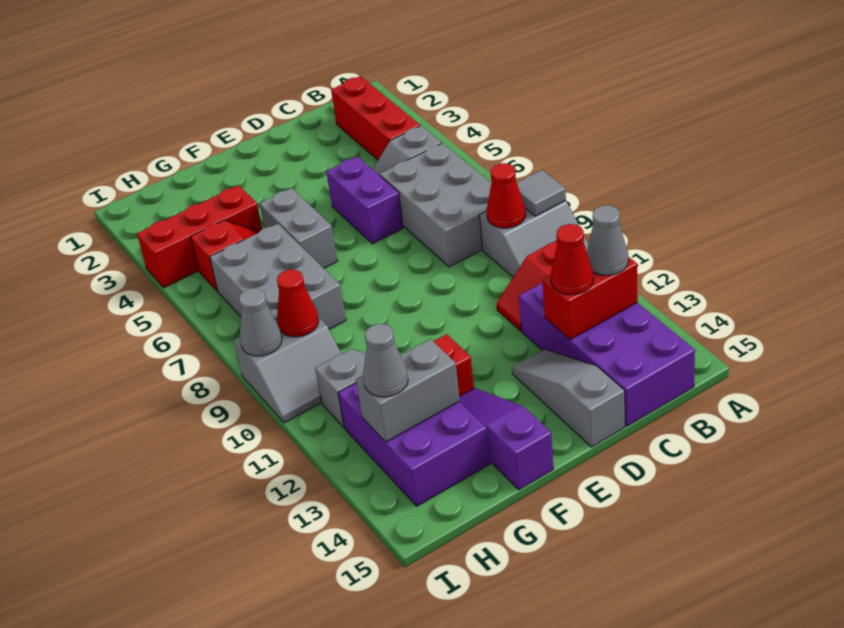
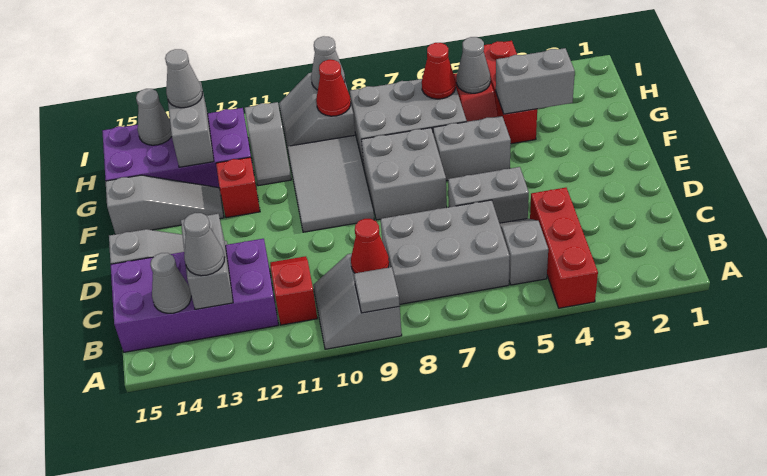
red brick B2:B4 level 1 -> red brick A4:C4 level 1
red brick B13:C13 level 2 -> grey brick B13:C13 level 2
none -> grey cone B14 level 2
red cone C13 level 3 -> red cone H6 level 2
purple brick D5:D6 level 1 -> grey brick D5:D6 level 1
none -> grey brick E7:F8 level 1
none -> grey tile E9:G10 level 1
purple slope F13:F15 level 1 top 15 -> grey slope F13:F15 level 1 top 15
none -> grey brick G3:G4 level 2
purple brick G12:H14 level 1 -> purple brick G12:H15 level 1
none -> grey cone H5 level 2
none -> grey cone H14 level 2

